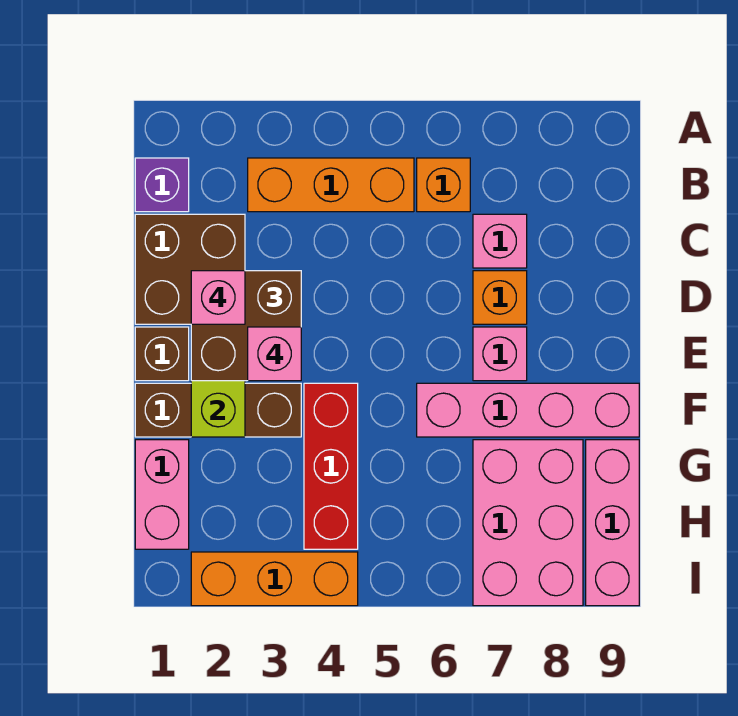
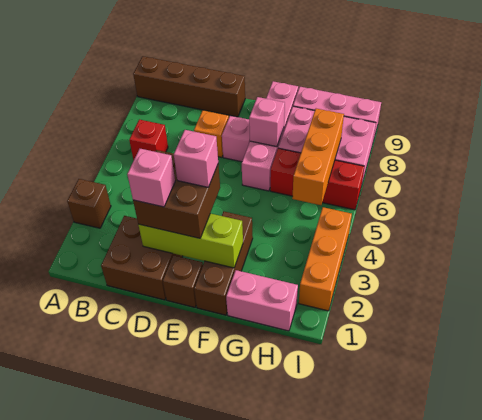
none -> brown brick A3 level 1
none -> brown brick A9:D9 level 1
purple brick B1 level 1 -> none
orange brick B3:B5 level 1 -> orange brick H5:H7 level 2
orange brick B6 level 1 -> red brick B6 level 1
pink brick C7 level 1 -> pink brick F7 level 2
red brick F4:H4 level 1 -> red brick G6:I6 level 1

